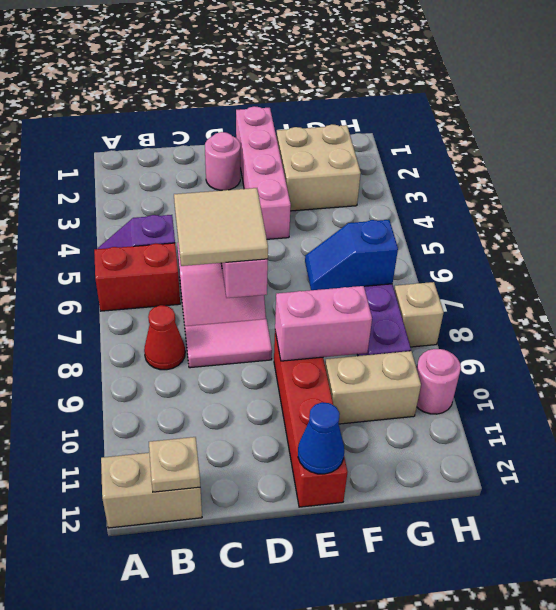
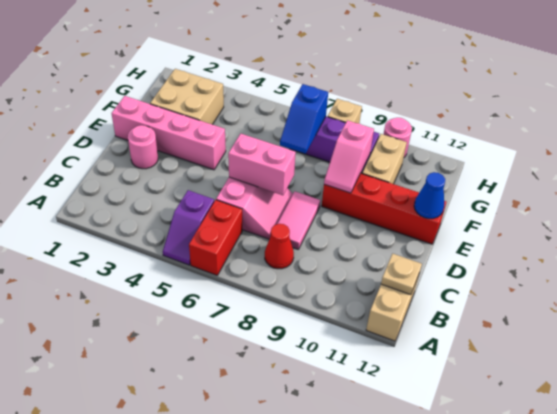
tan tile C6:D7 level 3 -> none
pink brick E9:F9 level 2 -> pink slope E9:F9 level 2 top F

